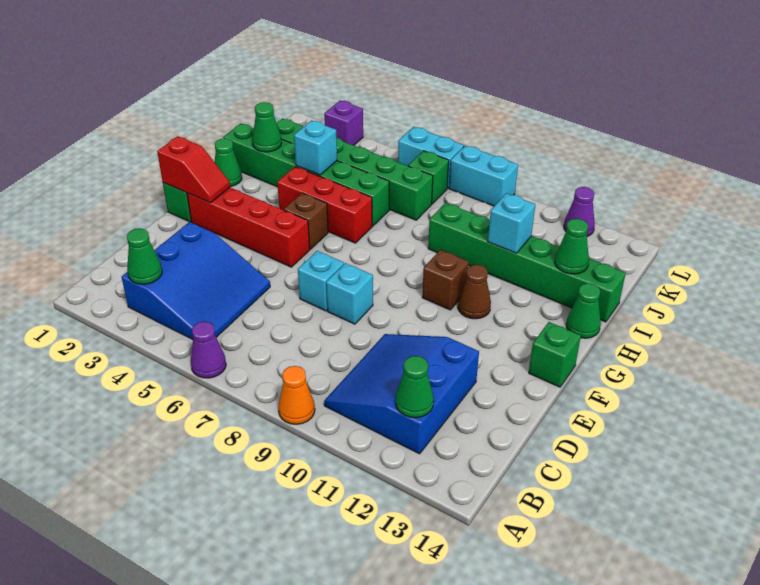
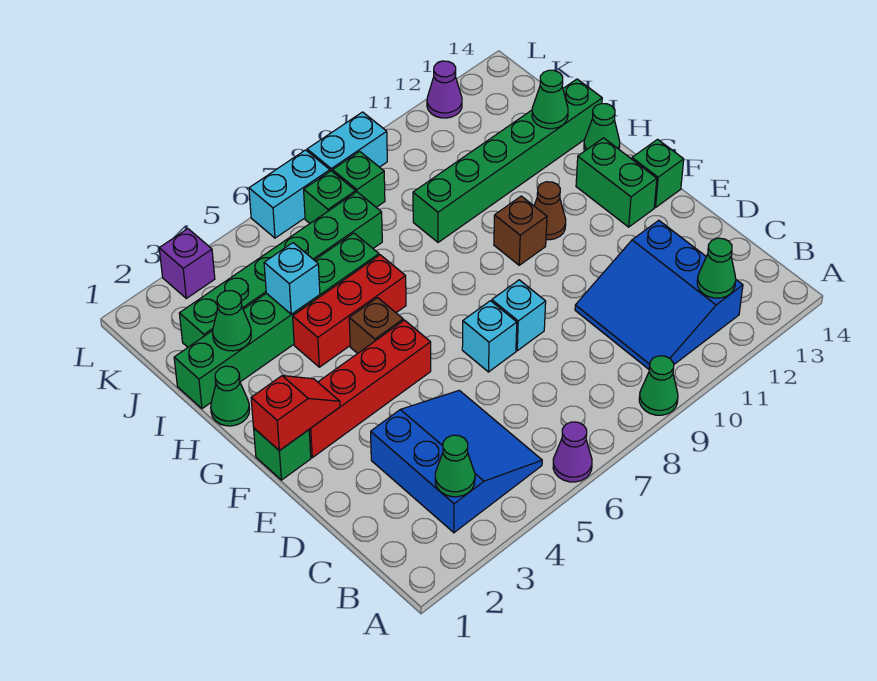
orange cone A9 level 1 -> green cone A9 level 1
none -> green brick F13:G13 level 1
cyan brick I11 level 2 -> none
none -> green brick K8 level 1

